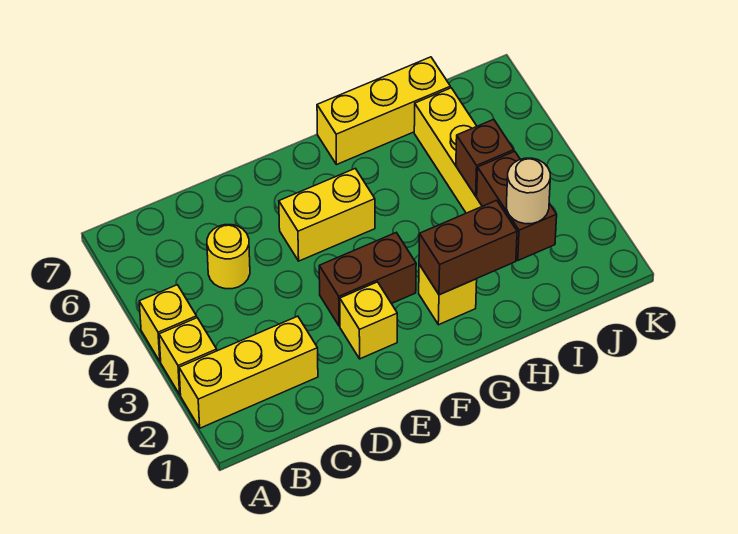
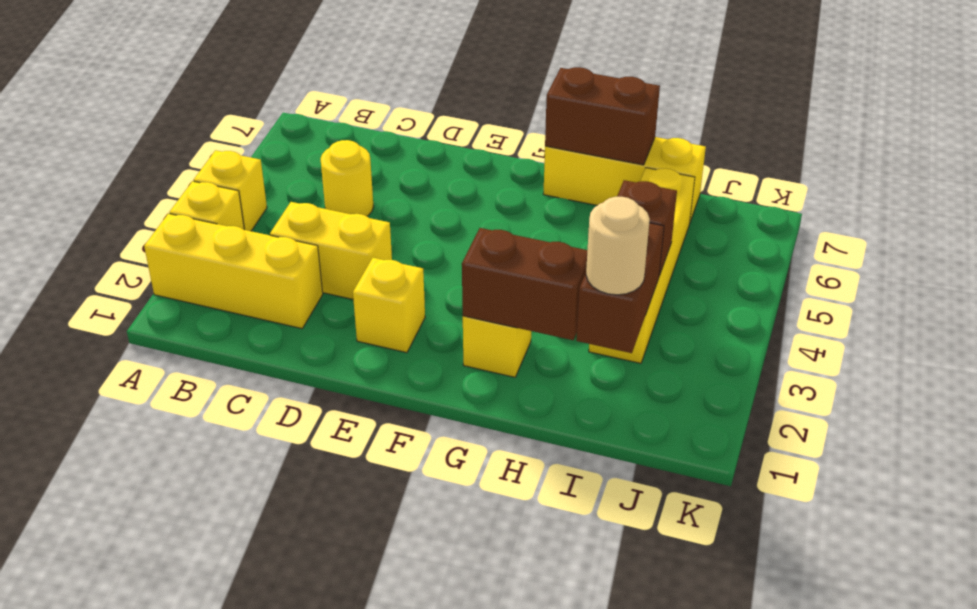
brown brick E3:F3 level 1 -> brown brick G7:H7 level 2
yellow brick E5:F5 level 1 -> yellow brick C3:D3 level 1

